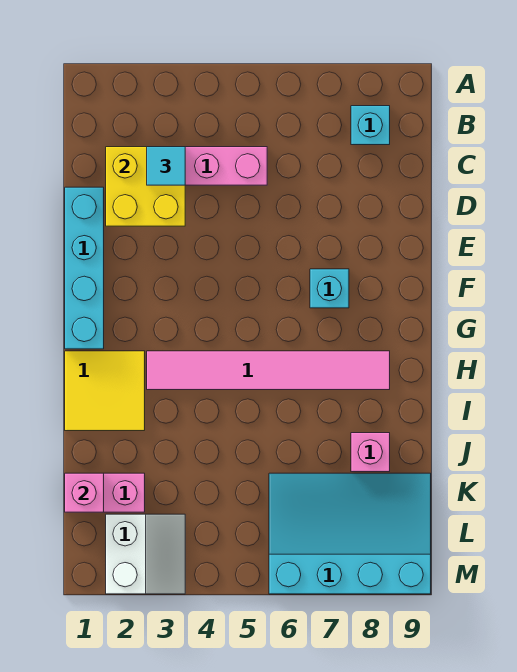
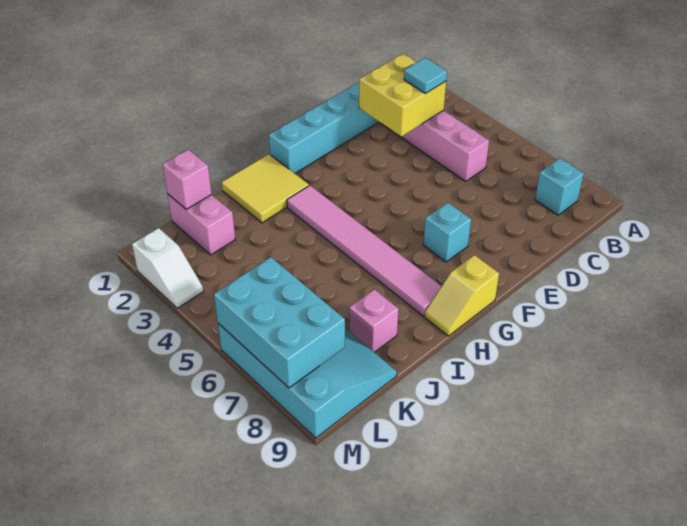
none -> yellow slope G9:H9 level 1 top G
white slope L2:M3 level 1 top 2 -> white slope M2:M3 level 1 top 2
none -> cyan brick L6:M8 level 2

